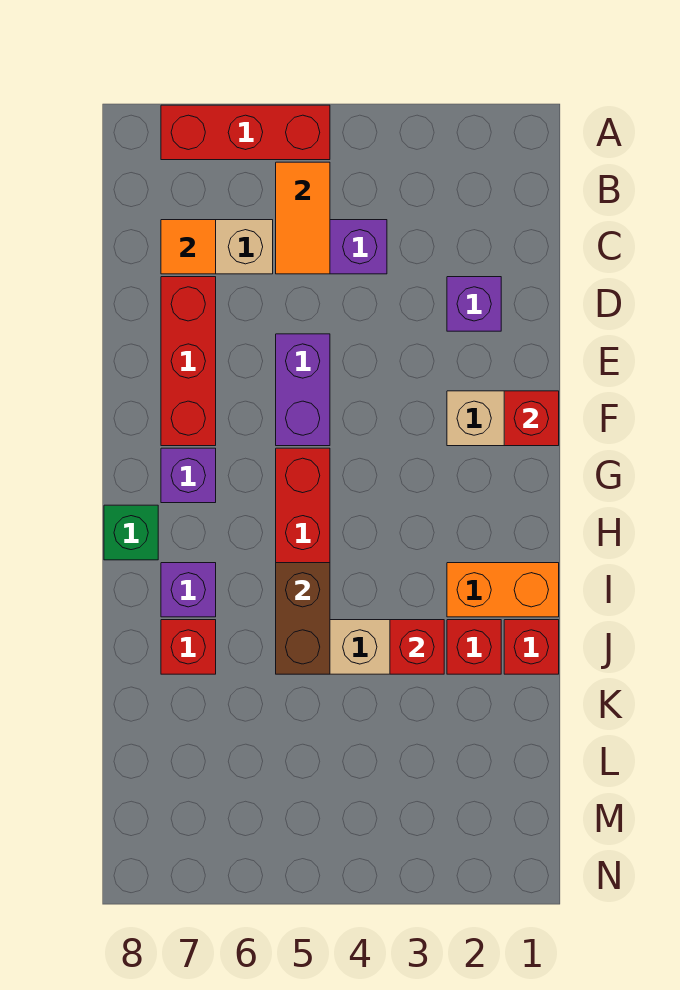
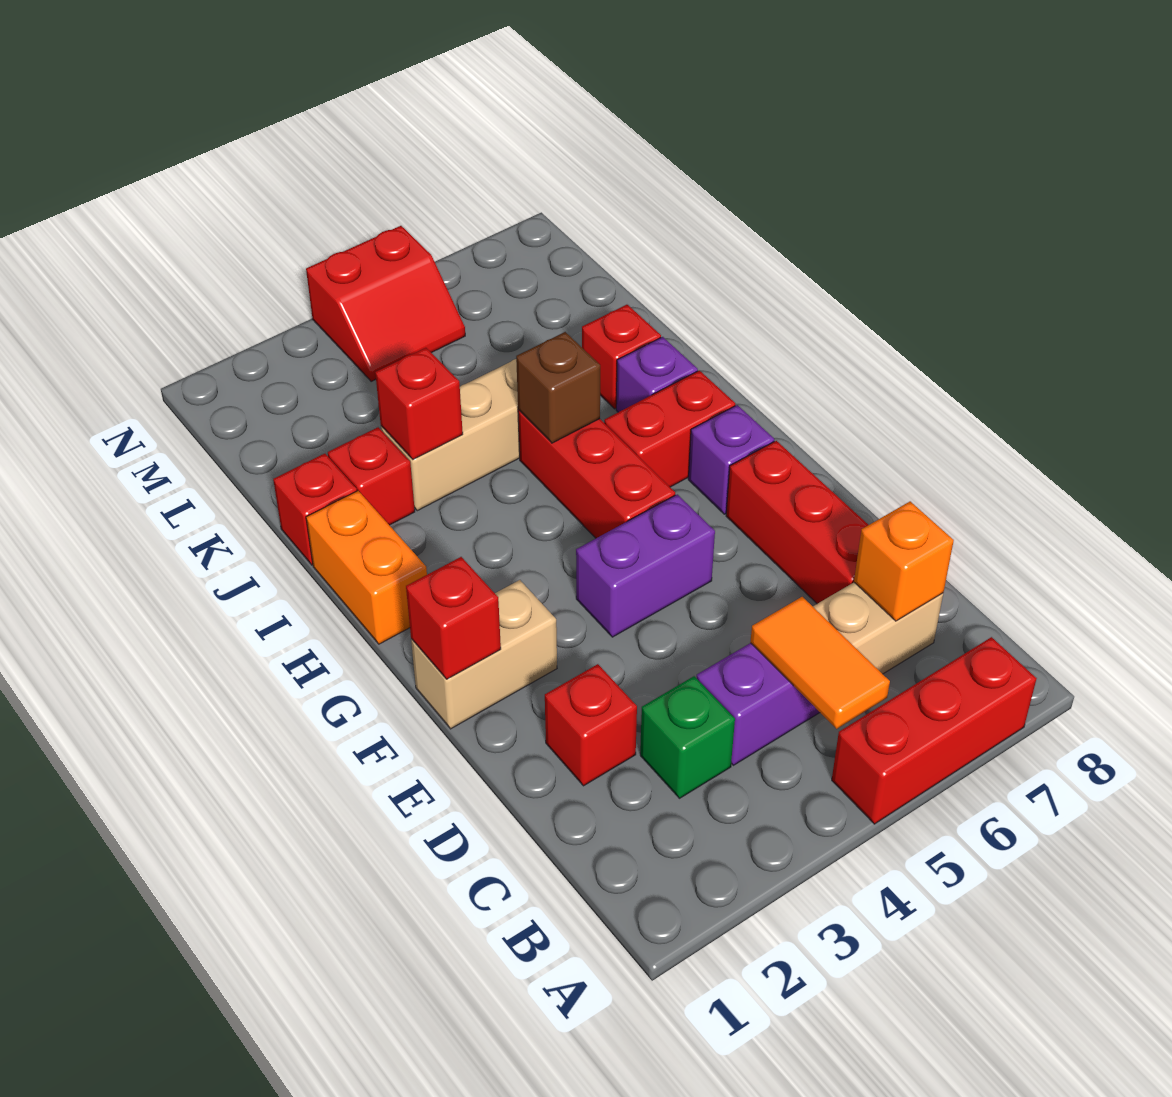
orange tile C7 level 2 -> orange brick C7 level 2
purple brick D2 level 1 -> red brick D2 level 1
purple brick E5:F5 level 1 -> purple brick F4:F5 level 1
none -> red brick H6:H7 level 1
green brick H8 level 1 -> green brick C3 level 1
orange brick I1:I2 level 1 -> orange brick H1:I1 level 1
brown brick I5:J5 level 2 -> brown brick I5 level 2
none -> red slope M4:N5 level 1 top N

